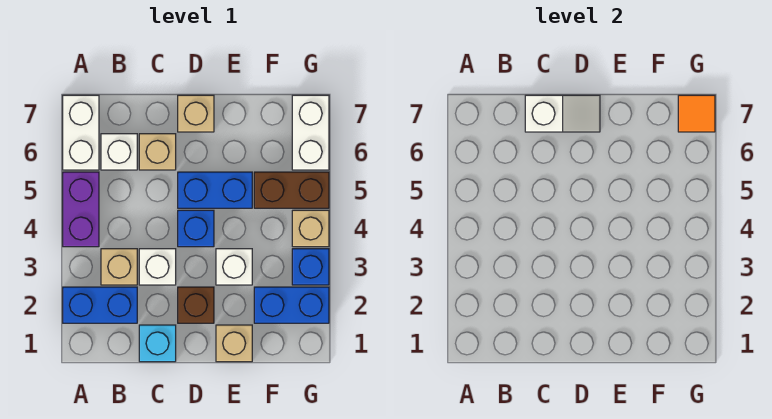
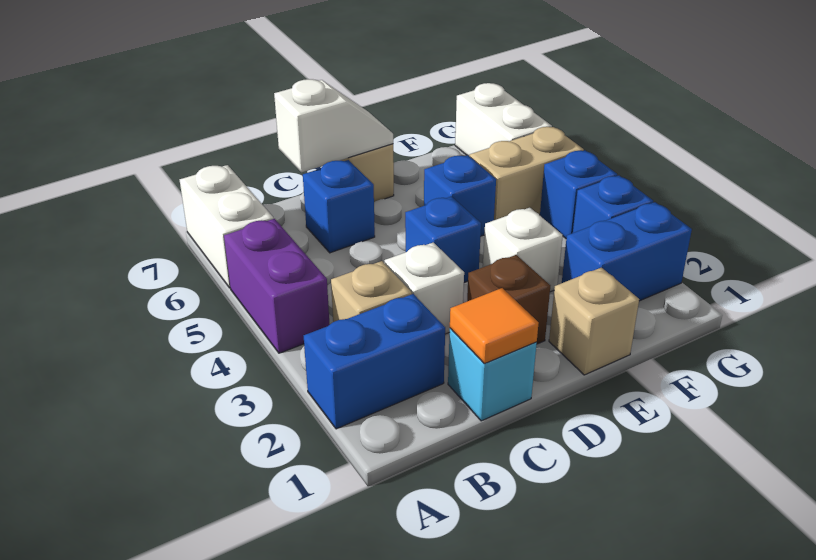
white brick B6 level 1 -> none
tan brick C6 level 1 -> blue brick C6 level 1
blue brick D5:E5 level 1 -> blue brick E5 level 1
brown brick F5:G5 level 1 -> tan brick F5:G5 level 1
tan brick G4 level 1 -> blue brick G4 level 1
orange tile G7 level 2 -> orange tile C1 level 2

